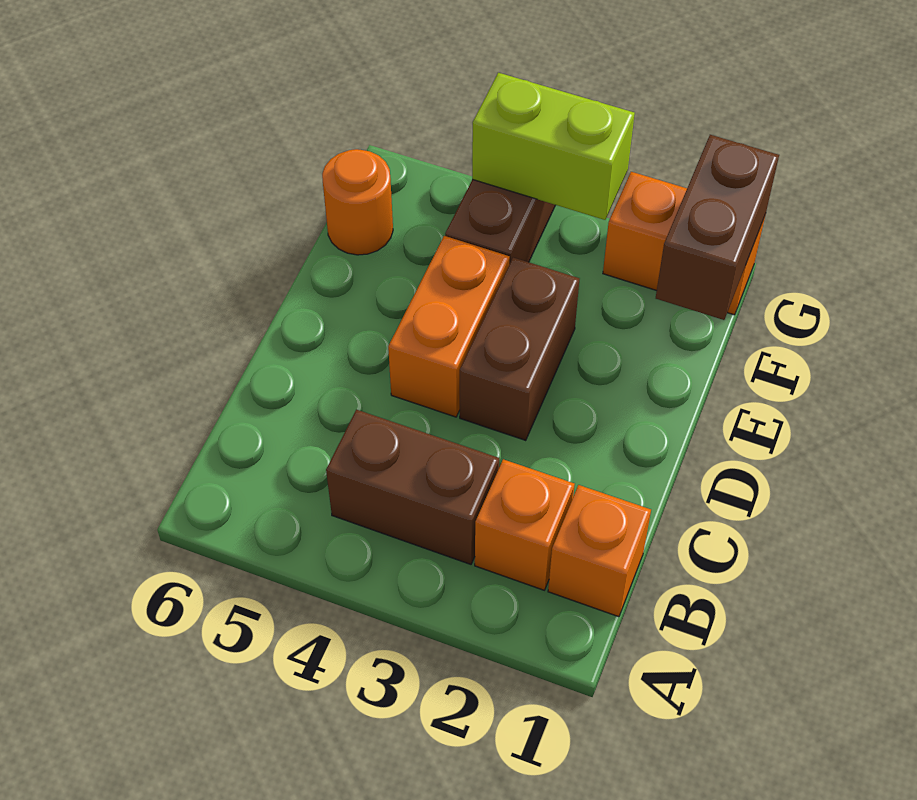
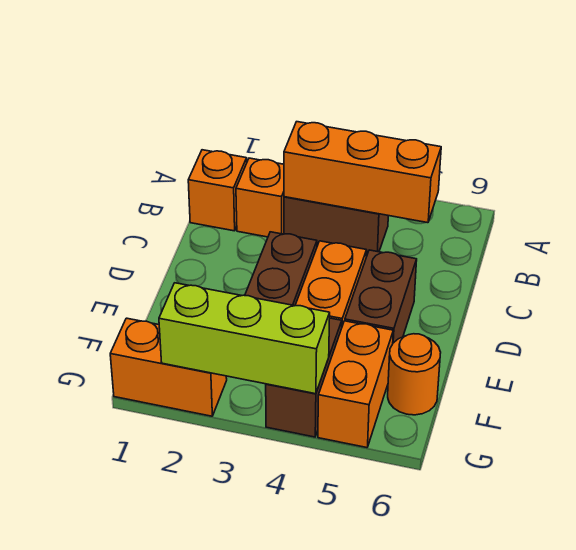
none -> orange brick B3:B5 level 2
brown brick F1:G1 level 2 -> brown brick D5:E5 level 1
none -> orange brick F5:G5 level 1
lime brick G3:G4 level 2 -> lime brick G2:G4 level 2

